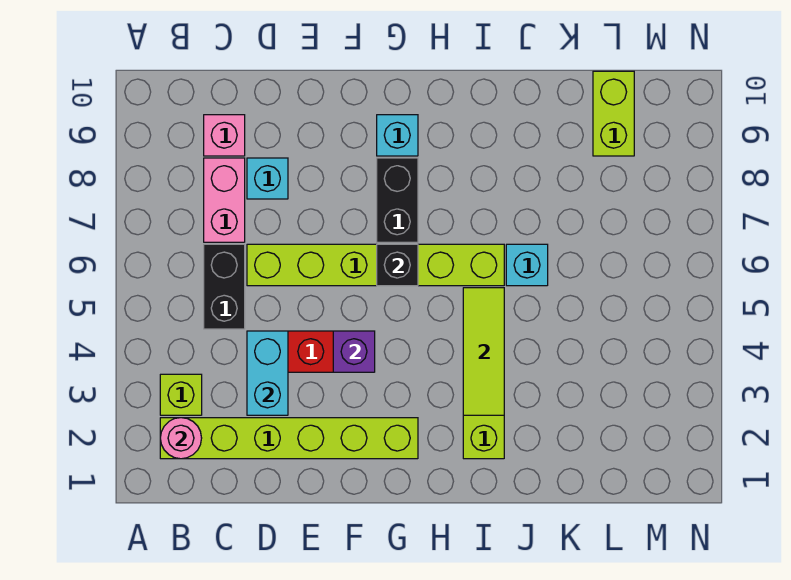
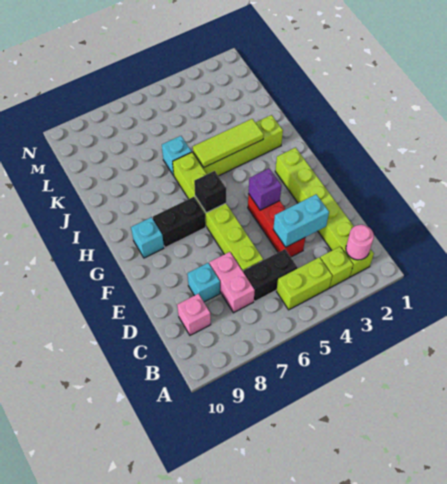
pink brick C7:C8 level 1 -> pink brick C7:D7 level 1
lime brick L9:L10 level 1 -> lime brick B4:B5 level 1

